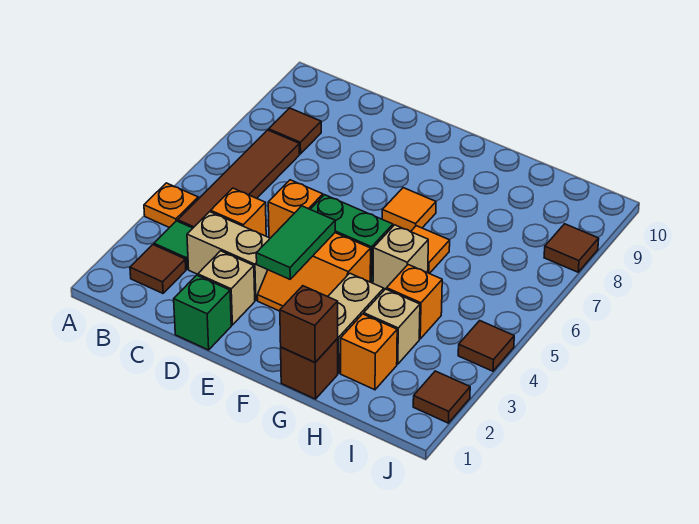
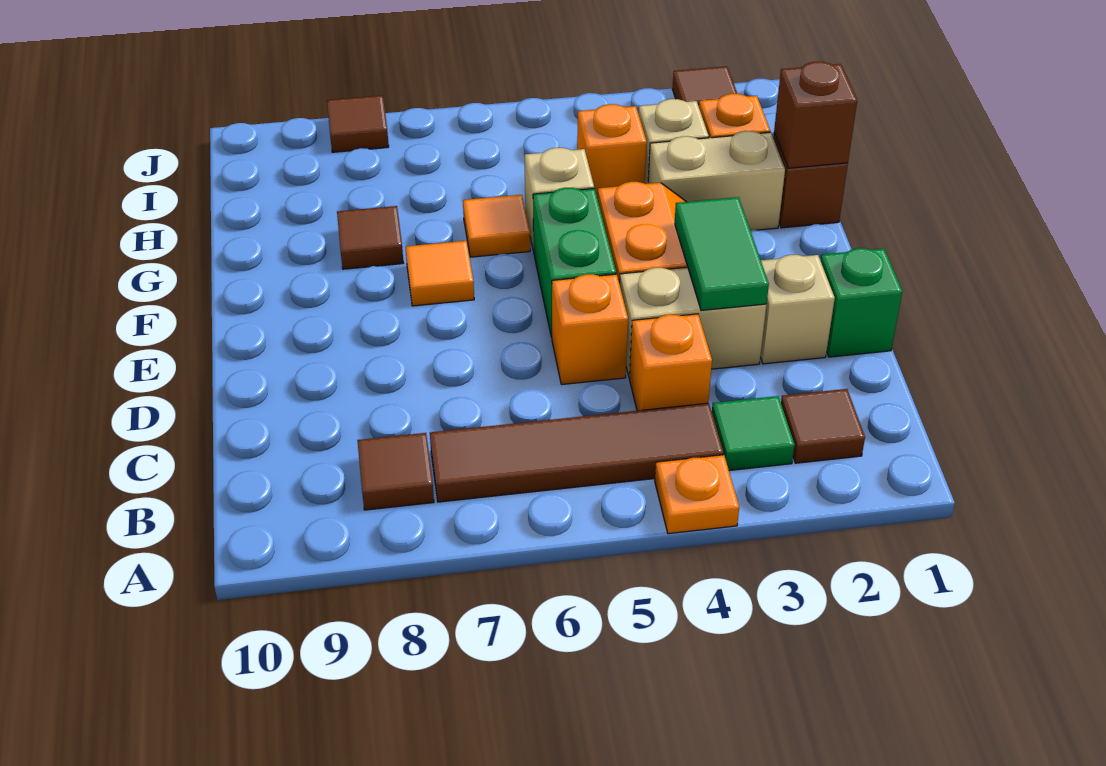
tan brick C3:D3 level 1 -> tan brick D3:D4 level 1
green tile E3:E4 level 2 -> green tile D3:E3 level 2
brown tile J4 level 1 -> brown tile G8 level 1

